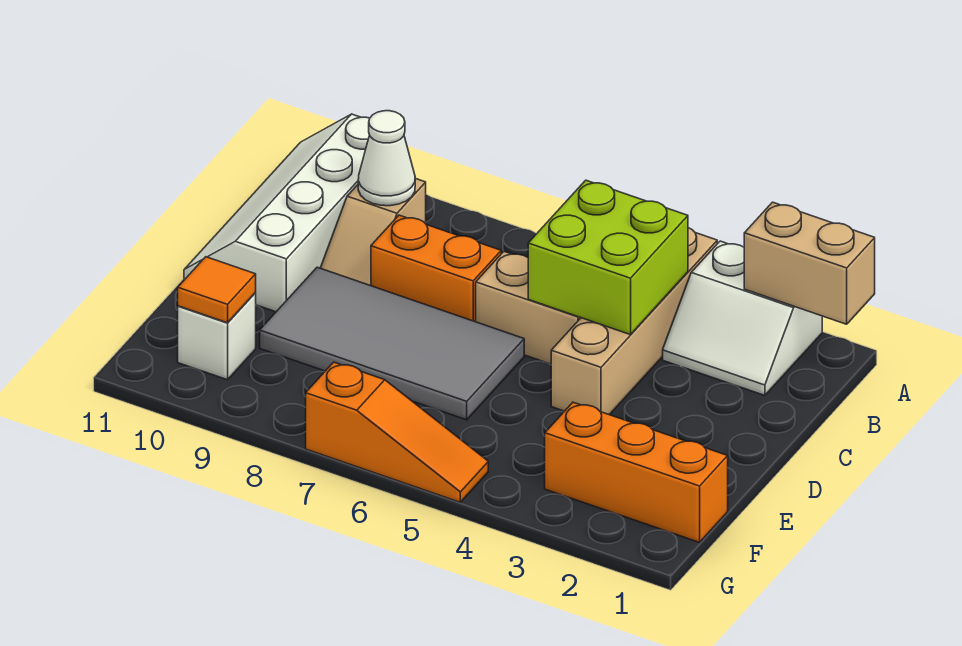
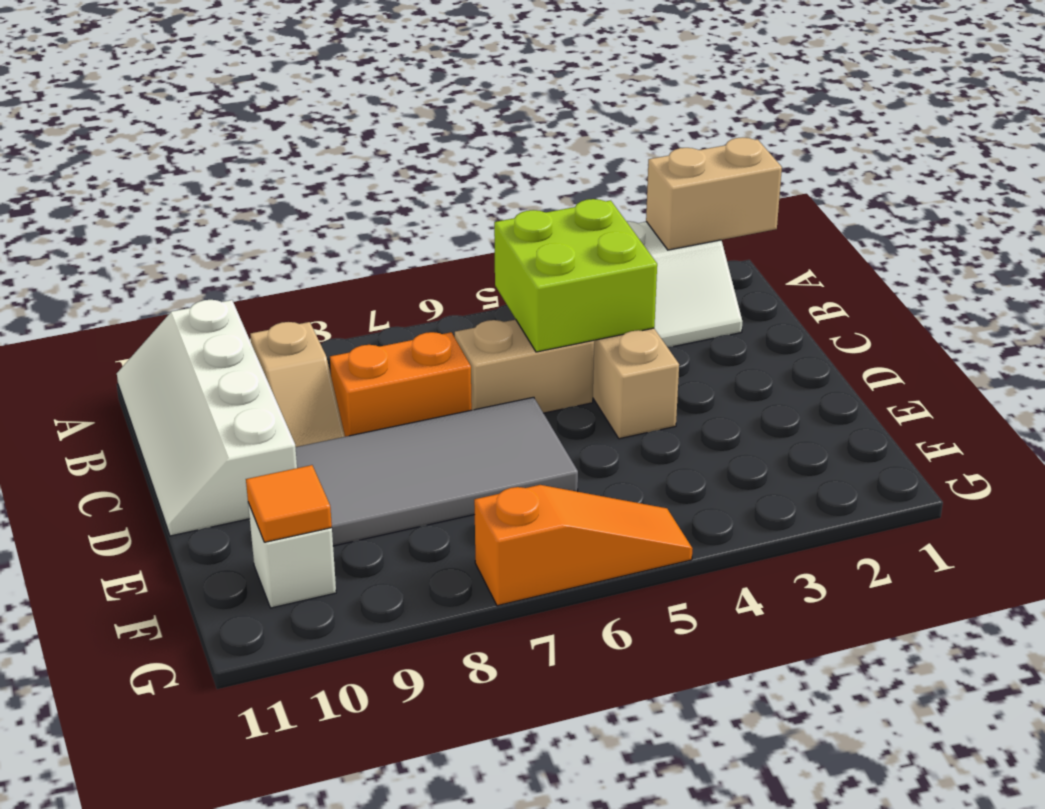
white cone B9 level 2 -> none
orange brick F1:F3 level 1 -> none

